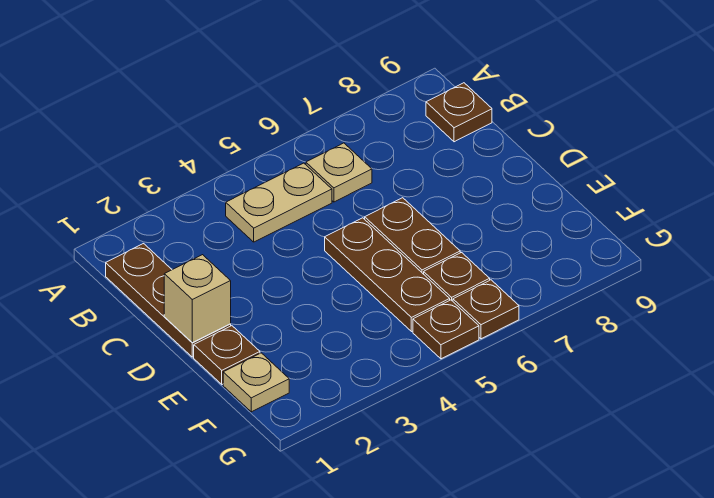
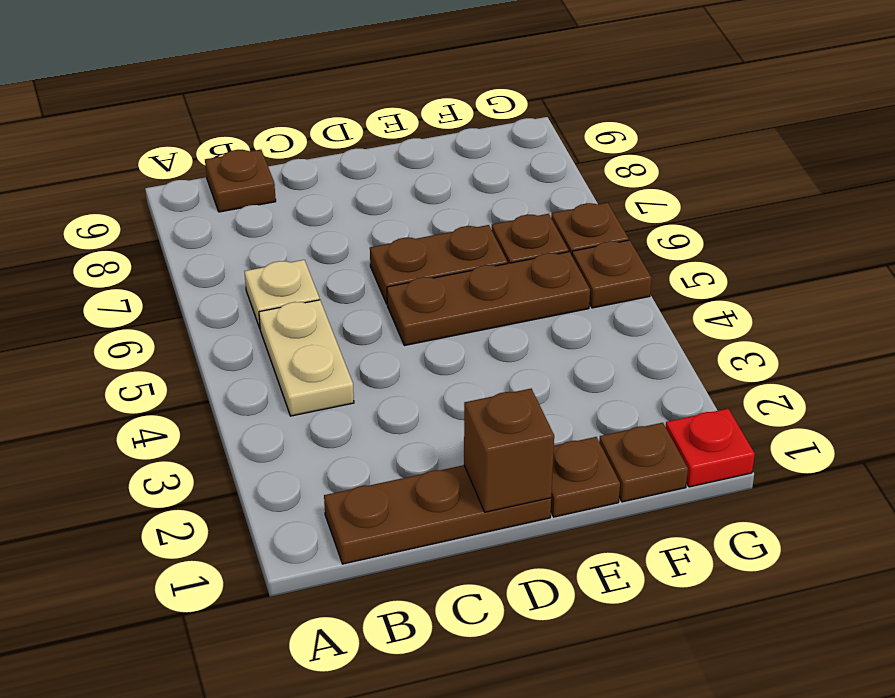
tan brick D1 level 2 -> brown brick D1 level 2
tan plate F1 level 1 -> brown plate F1 level 1
none -> red plate G1 level 1

